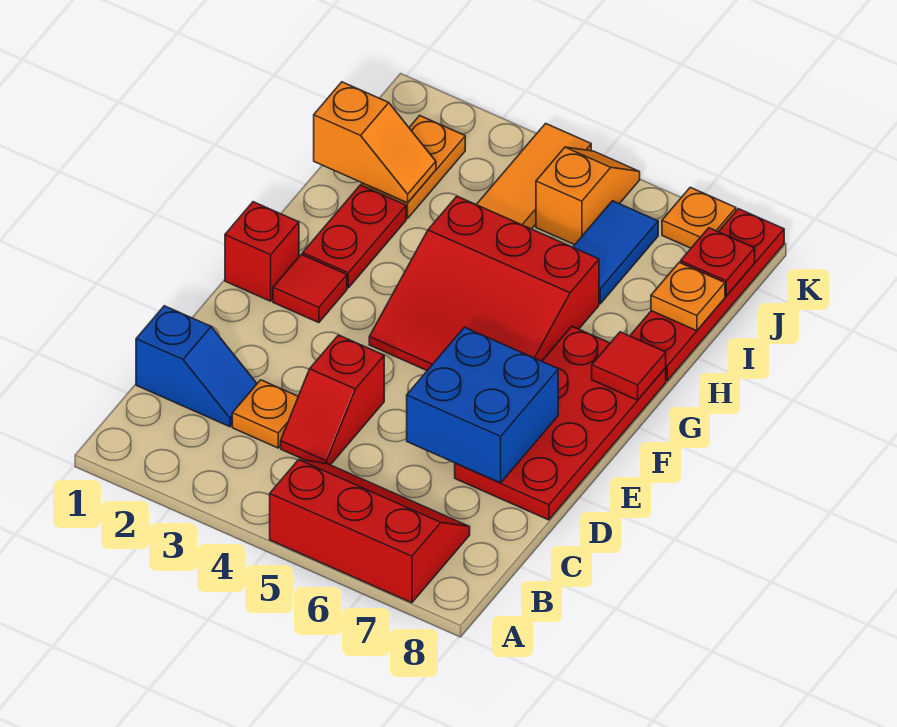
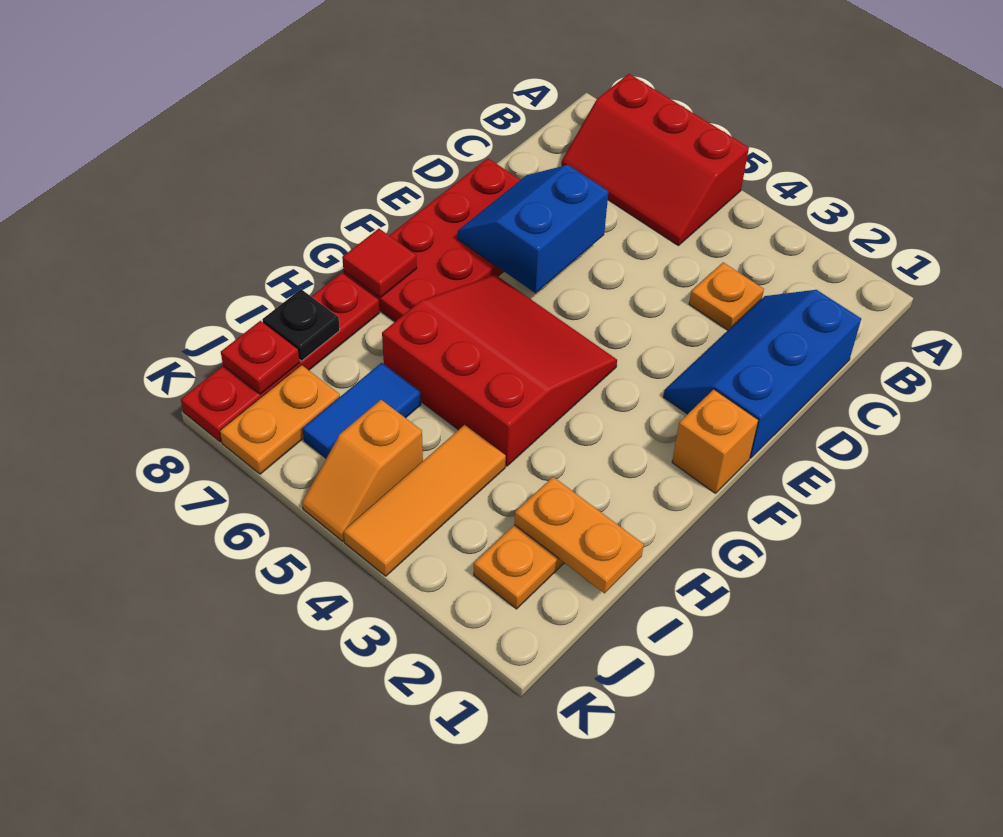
blue slope C1:C2 level 1 top 1 -> blue slope C1:E2 level 1 top 1
red slope C4:D4 level 1 top D -> none
blue brick D6:E7 level 2 -> blue slope D6:E7 level 2 top 6
red brick F1 level 1 -> orange brick F1 level 1
red tile F2 level 1 -> none
red plate G2:H2 level 1 -> none
orange slope I1:I2 level 2 top 1 -> orange plate I1:I2 level 2
orange plate I8 level 2 -> black plate I8 level 2
orange plate K7 level 1 -> orange plate J7:K7 level 1

